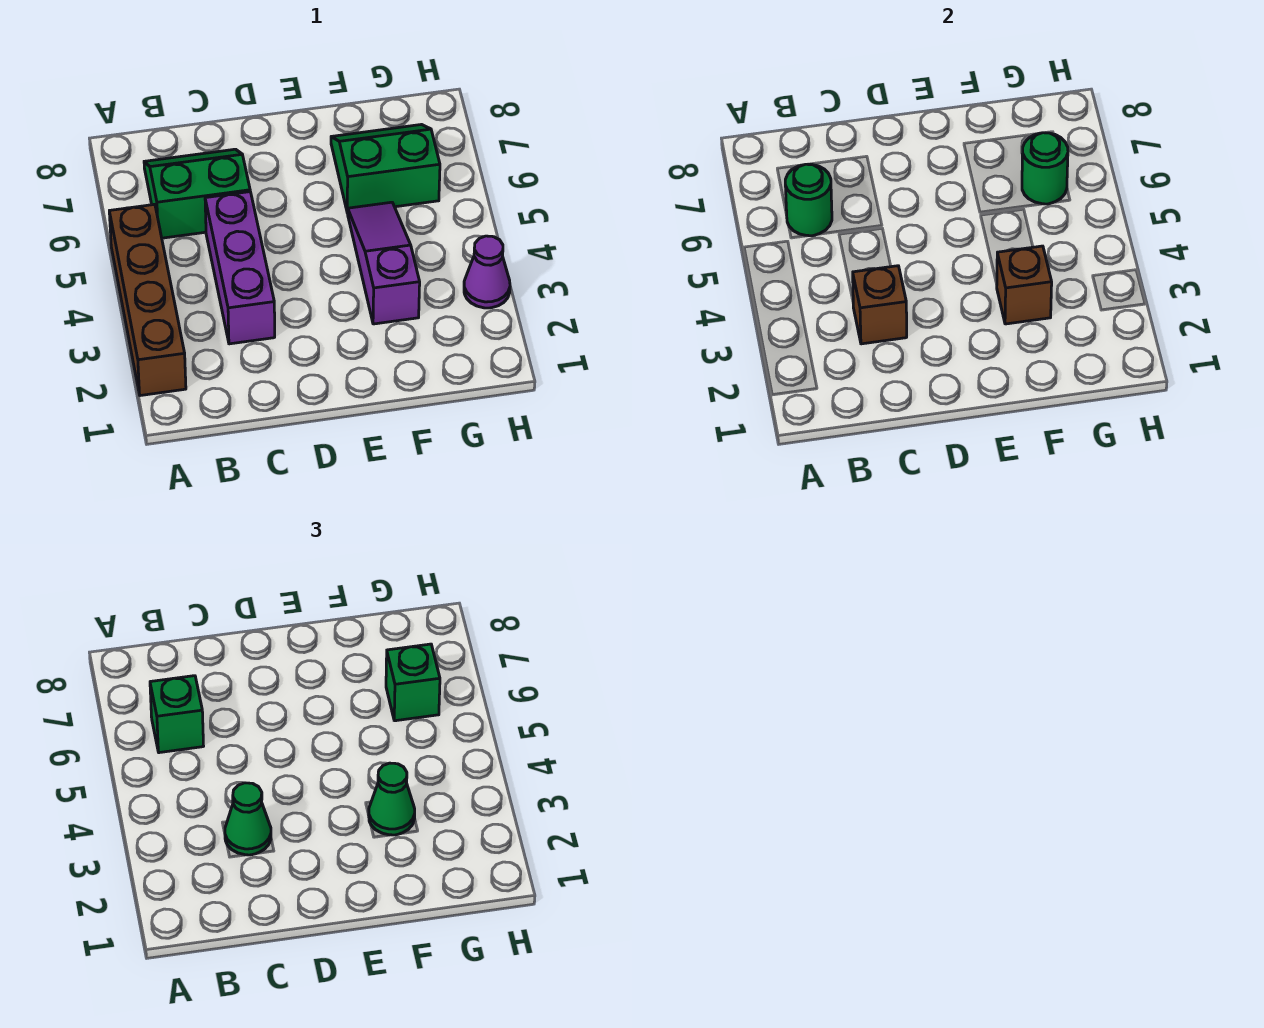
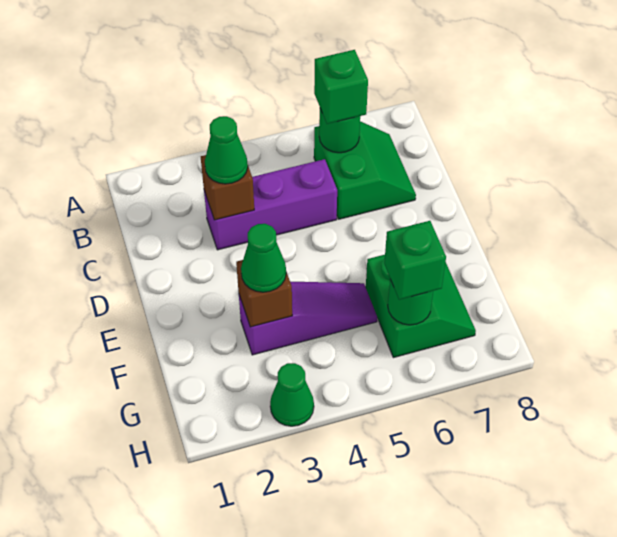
brown brick A2:A5 level 1 -> none
purple cone H3 level 1 -> green cone H3 level 1

